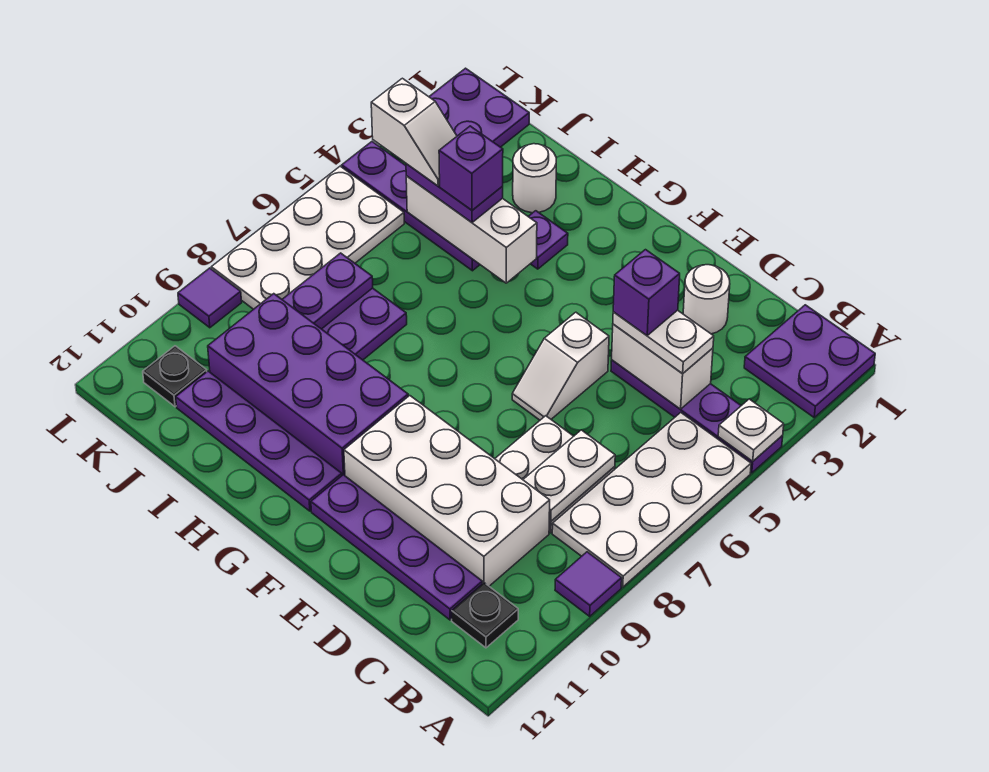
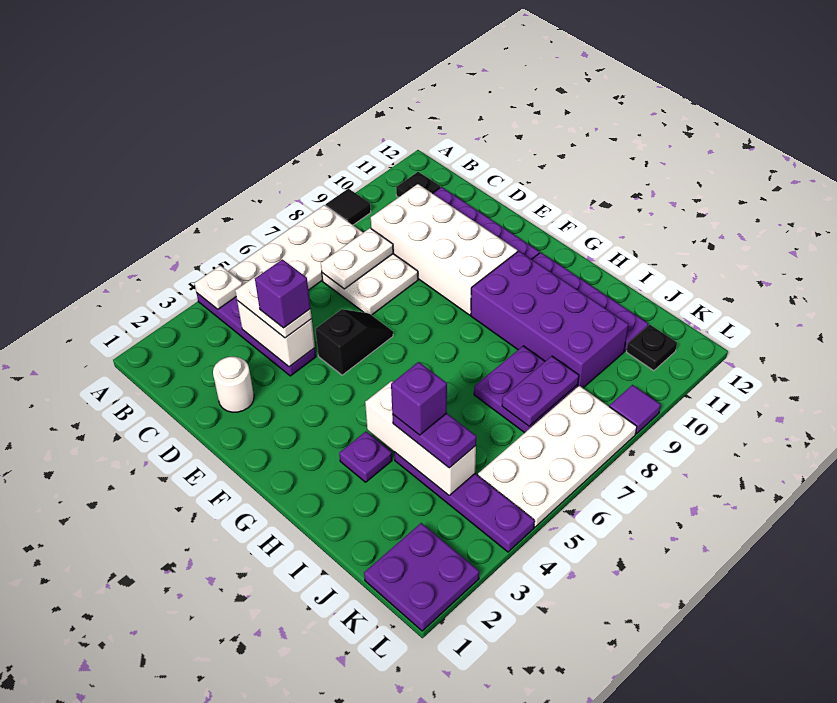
purple plate A1:B2 level 1 -> none
purple tile A9 level 1 -> black tile A9 level 1
white slope E5:E6 level 1 top 5 -> black slope E5:E6 level 1 top 5
white round brick I2 level 1 -> none
white slope J4:K4 level 4 top K -> none

